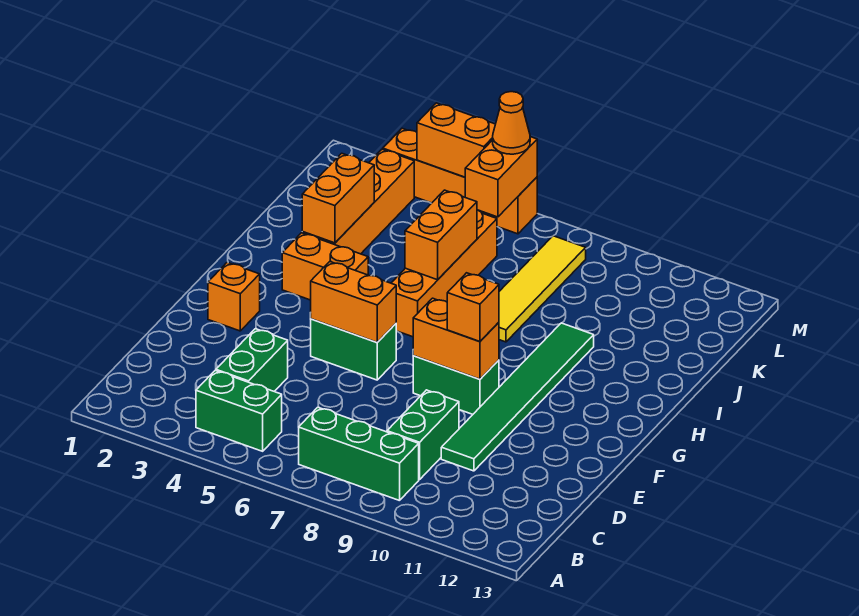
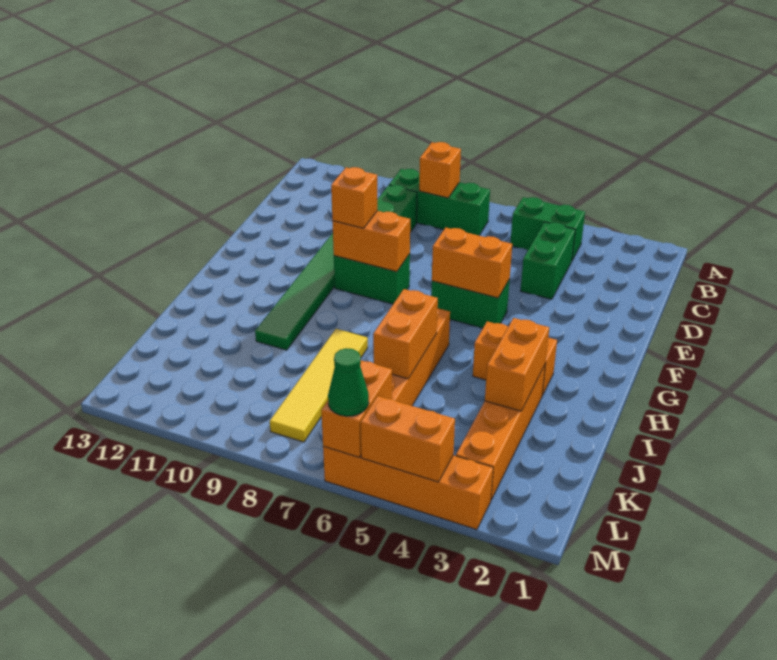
orange brick F2 level 1 -> orange brick B8 level 2
orange cone M6 level 3 -> green cone M6 level 3

